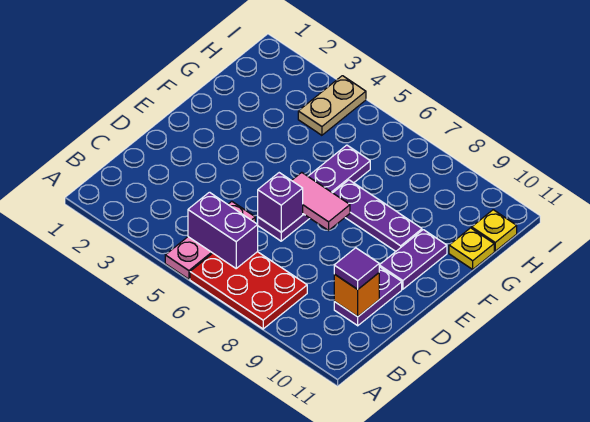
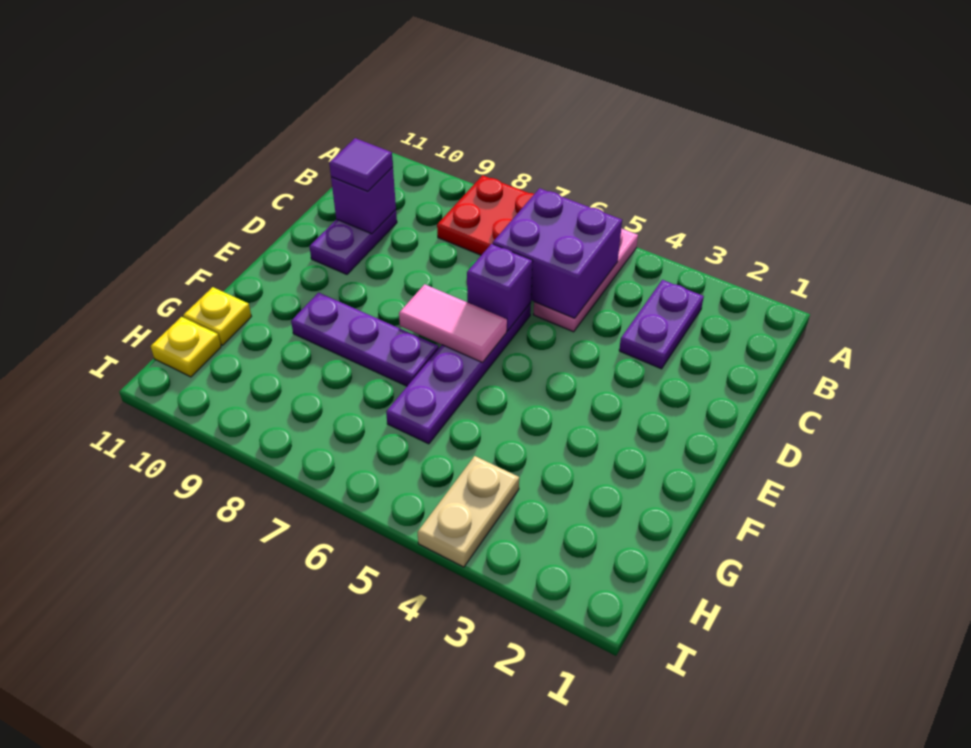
purple brick B5:B6 level 2 -> purple brick B5:C6 level 2
orange brick C10 level 2 -> purple brick C10 level 2
purple plate E10:F10 level 1 -> purple plate B3:C3 level 1

